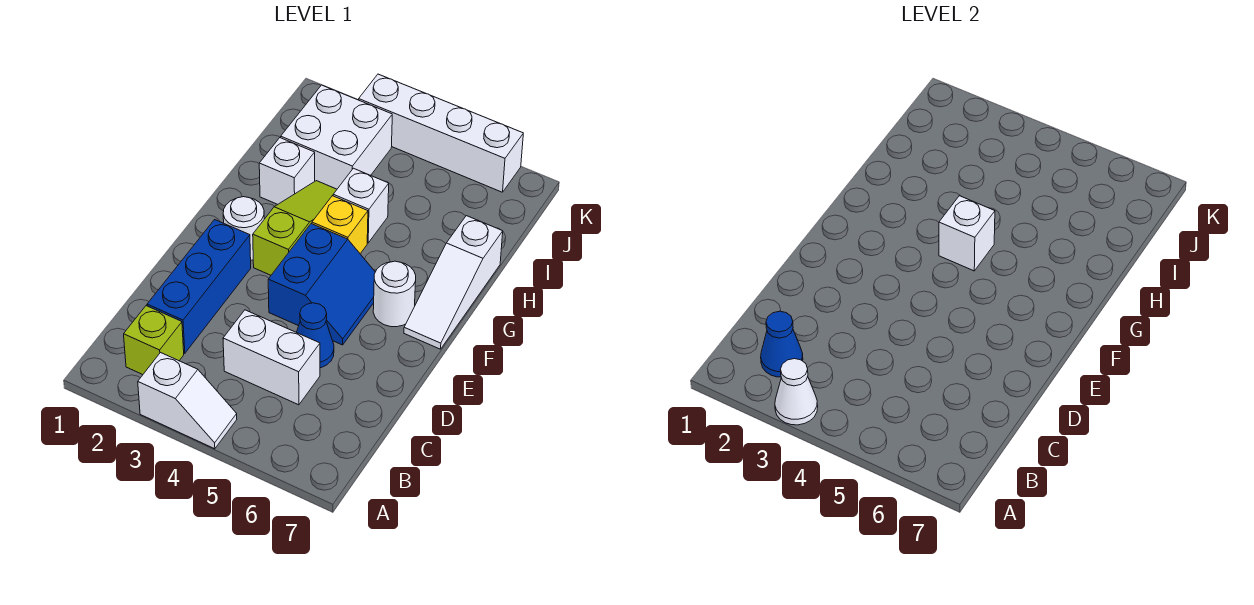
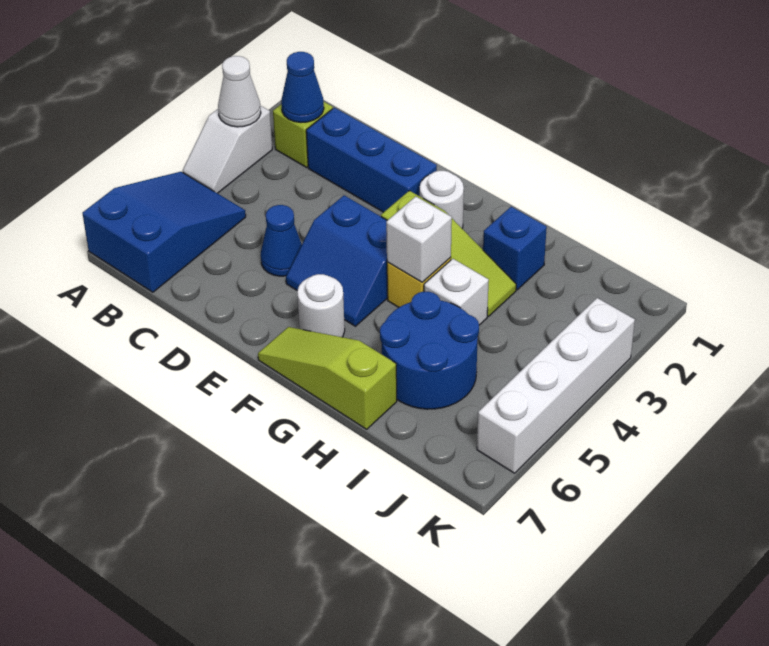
none -> blue slope A5:B7 level 1 top 7
white brick C4:C5 level 1 -> none
white slope F7:H7 level 1 top H -> lime slope F7:H7 level 1 top H
white brick H2 level 1 -> blue brick H2 level 1
none -> blue round brick H5:I6 level 1
white brick I2:J3 level 1 -> none

